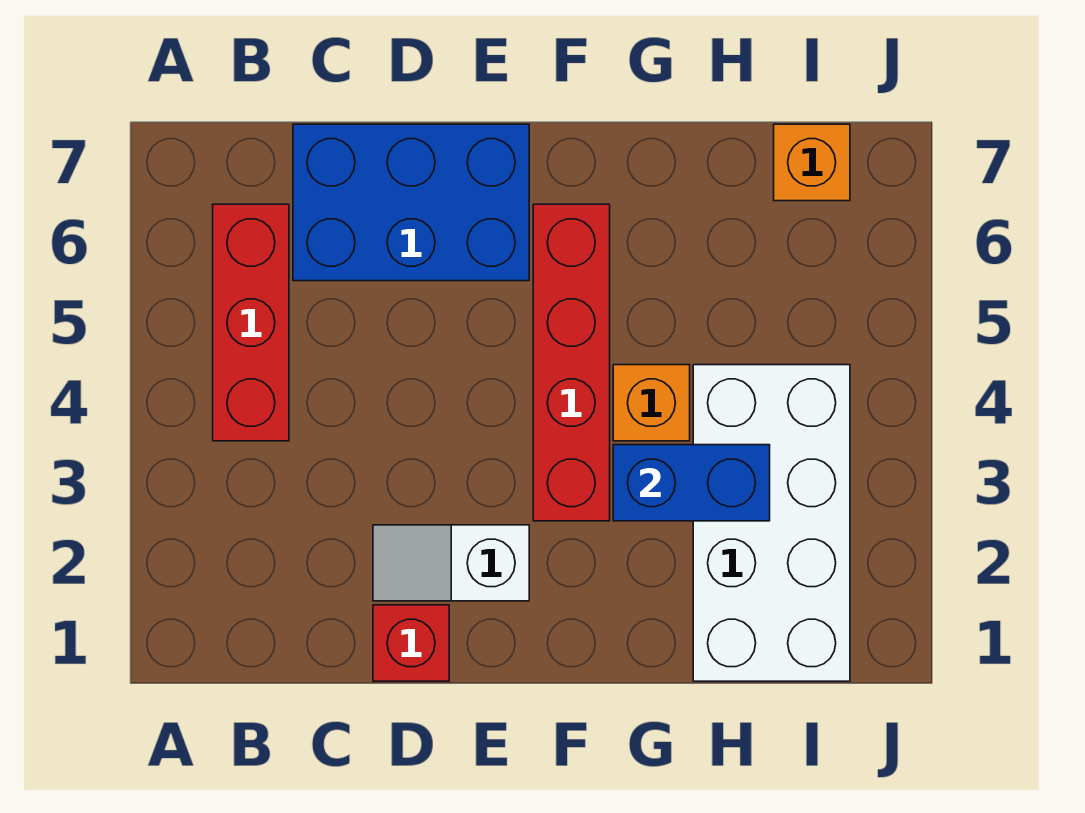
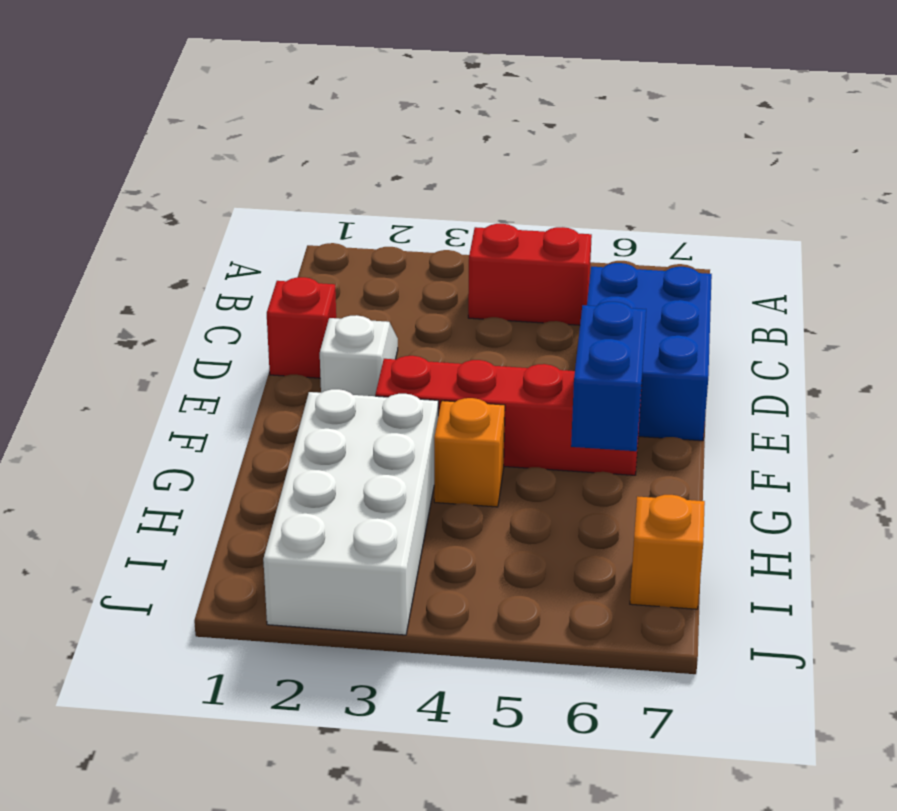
red brick B4:B6 level 1 -> red brick B4:B5 level 1
blue brick G3:H3 level 2 -> blue brick F6:G6 level 2
white brick H1:I4 level 1 -> white brick G2:J3 level 1

